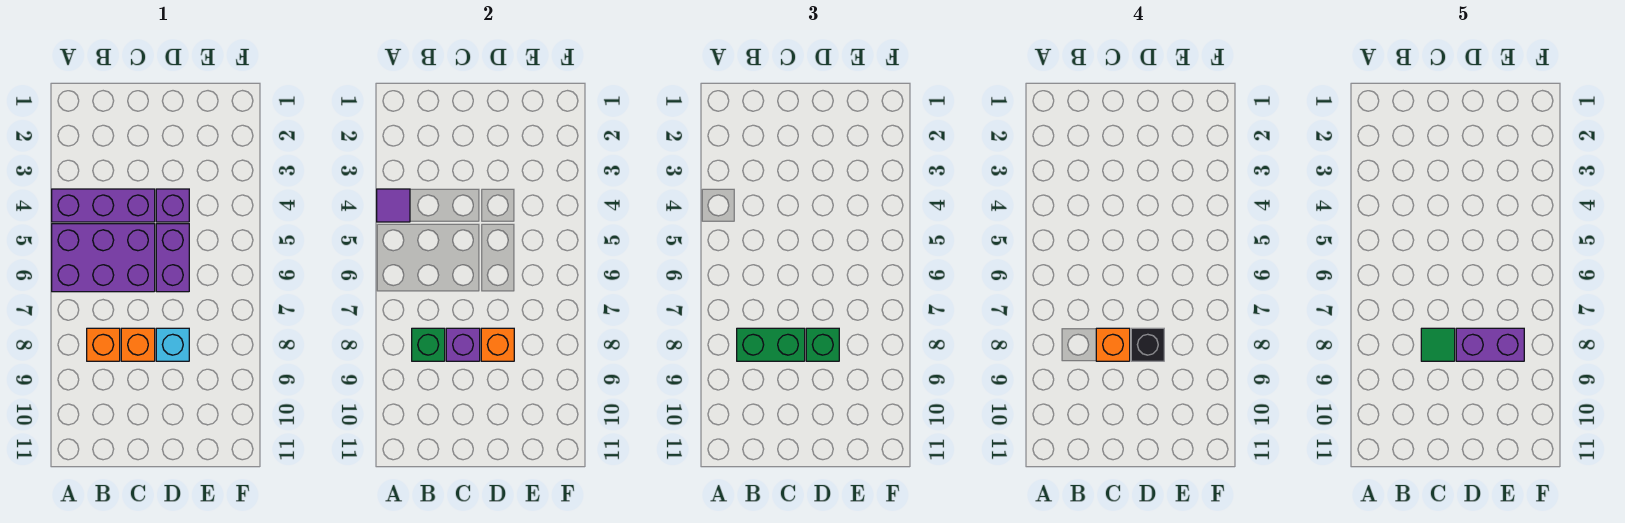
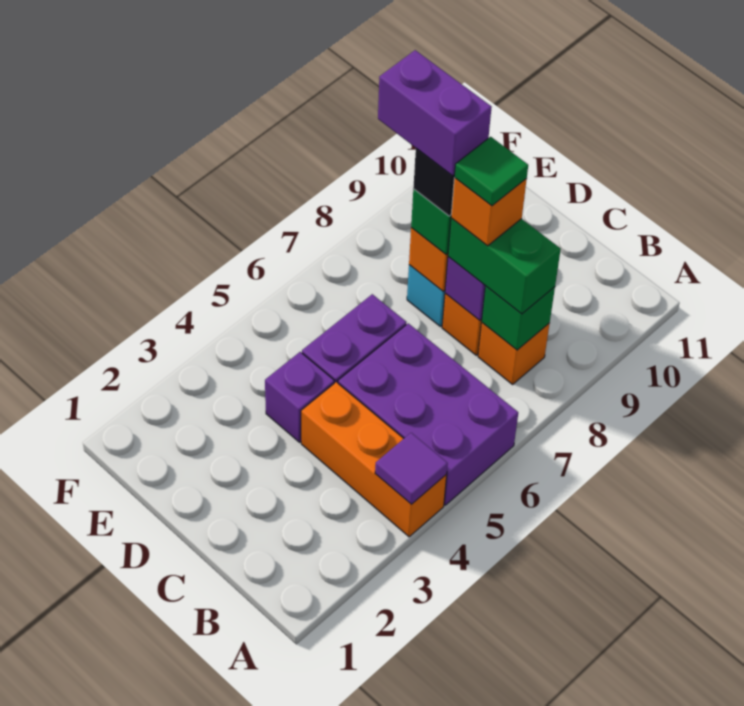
purple brick A4:C4 level 1 -> orange brick A4:C4 level 1

